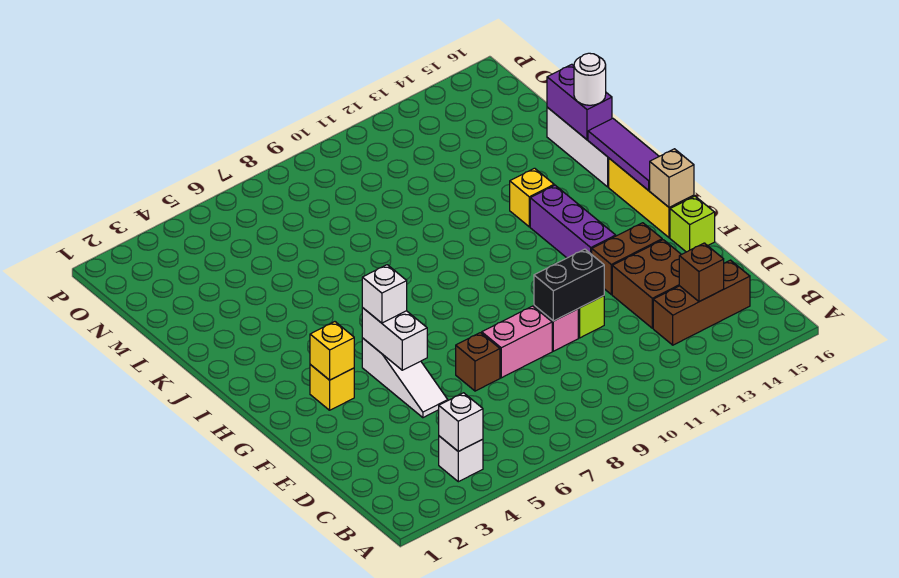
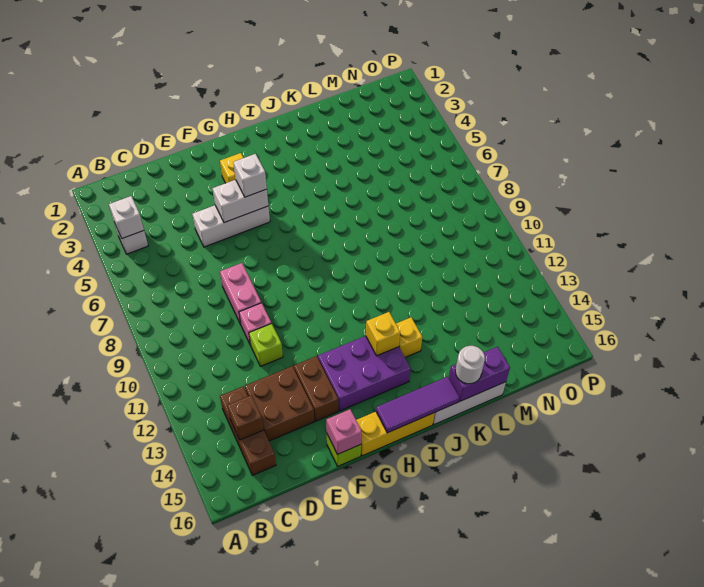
white slope E5:G5 level 1 top G -> white brick E5:G5 level 1
brown brick E7 level 1 -> none
black brick E10:E11 level 2 -> none
none -> pink brick F16 level 2
yellow brick G3 level 2 -> yellow brick I13 level 2
purple brick G13:I13 level 1 -> purple brick G13:I14 level 1
tan brick G16 level 2 -> none

